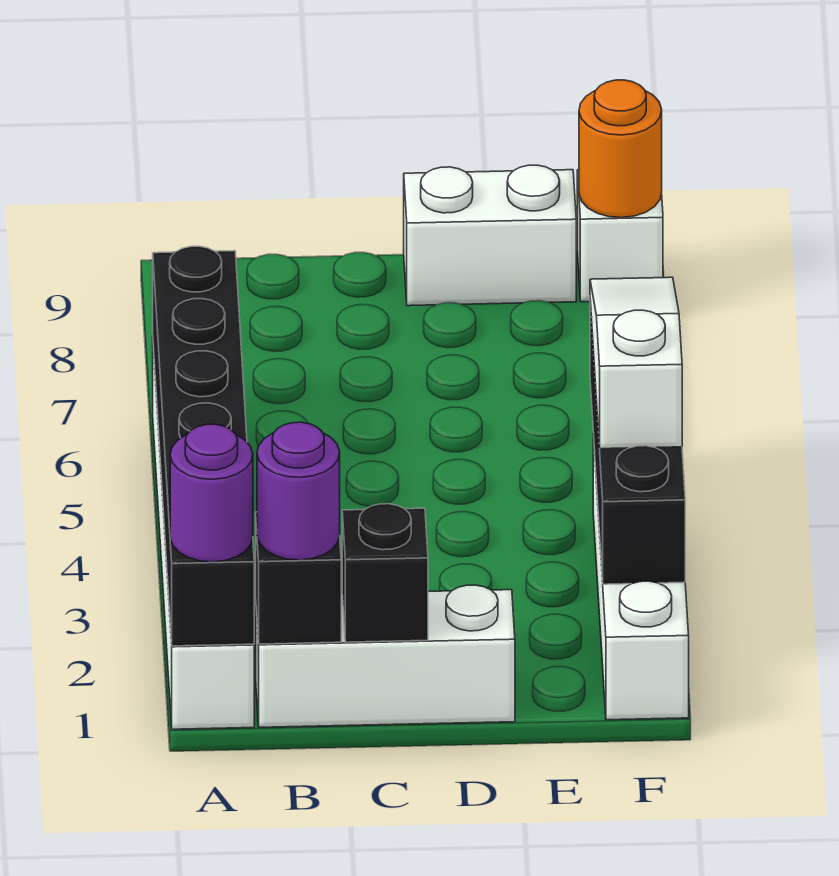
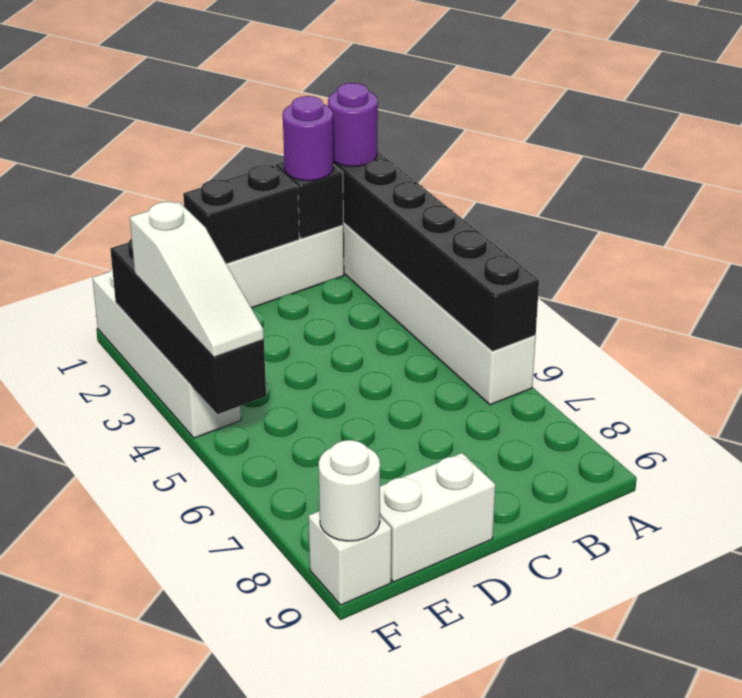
black brick C1 level 2 -> black brick C1:D1 level 2
orange round brick F9 level 2 -> white round brick F9 level 2

